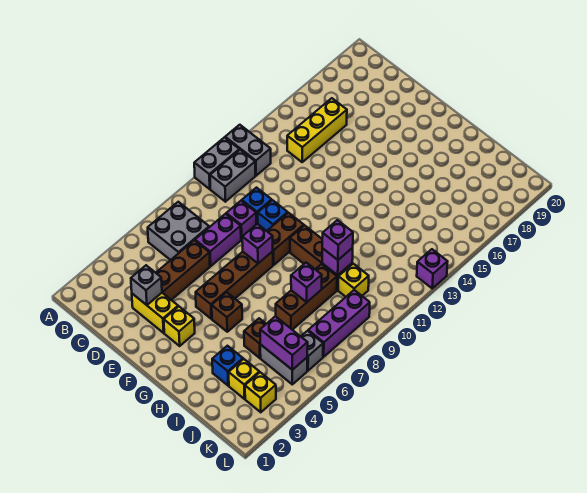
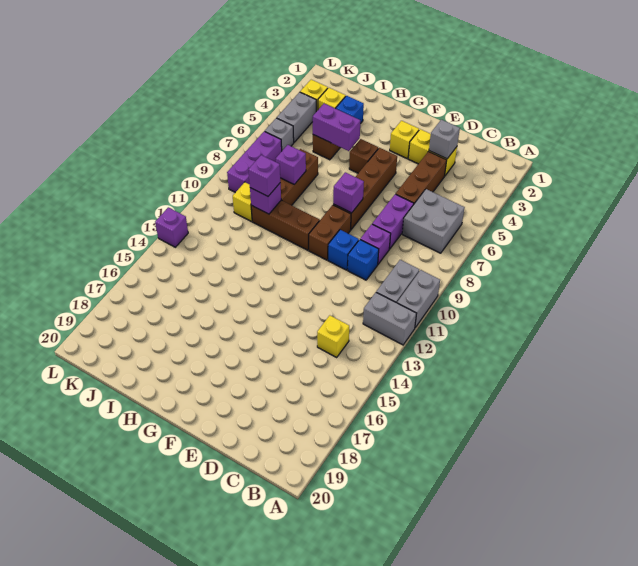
yellow brick C14:C16 level 1 -> yellow brick C14 level 1
grey brick J5:K5 level 1 -> grey brick K4:K5 level 1
purple brick J5:K5 level 2 -> purple brick H5:I5 level 2

